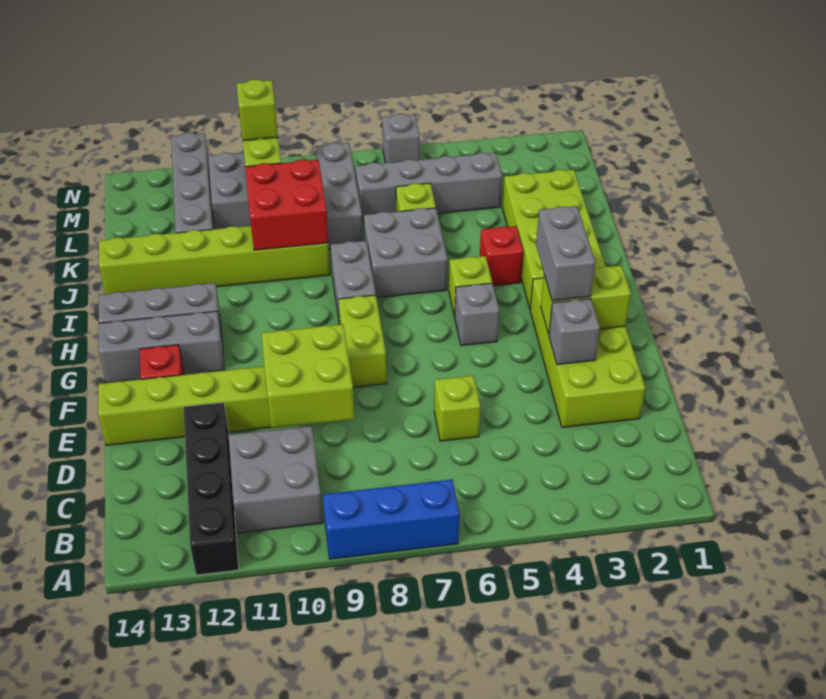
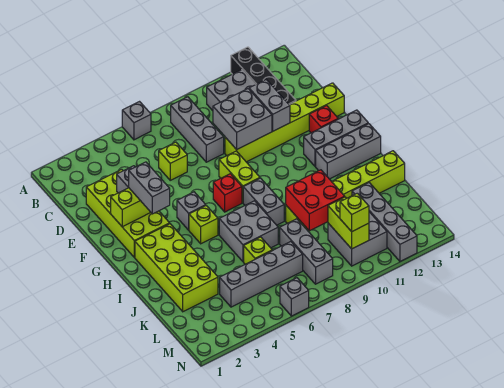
none -> grey brick A6 level 1
blue brick A7:A9 level 1 -> none
none -> grey brick B8:D8 level 1
lime brick D9:E10 level 2 -> grey brick D9:E10 level 2
none -> grey brick D11:E11 level 2
red brick I4 level 1 -> red brick G7 level 1

